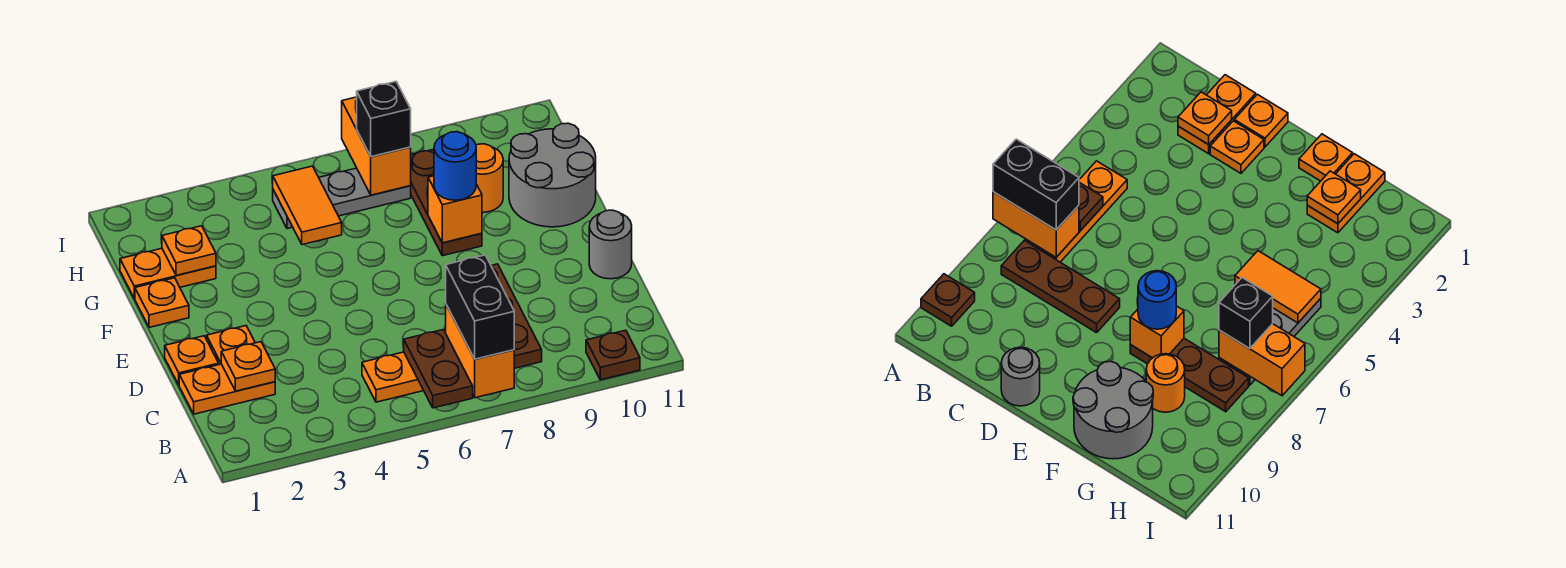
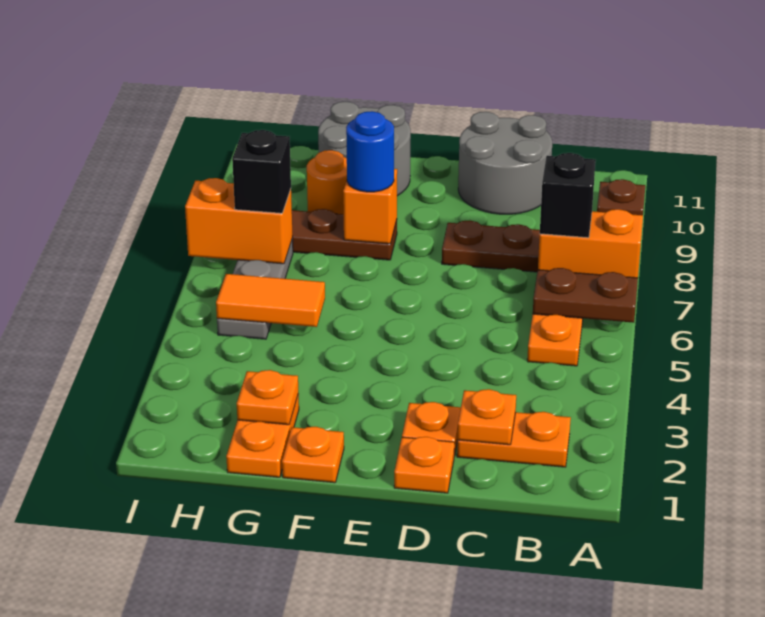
black brick A7:B7 level 3 -> black brick B7 level 3
orange plate C1:C2 level 1 -> orange plate B2:C2 level 1
grey round brick D11 level 1 -> grey round brick C10:D11 level 1

